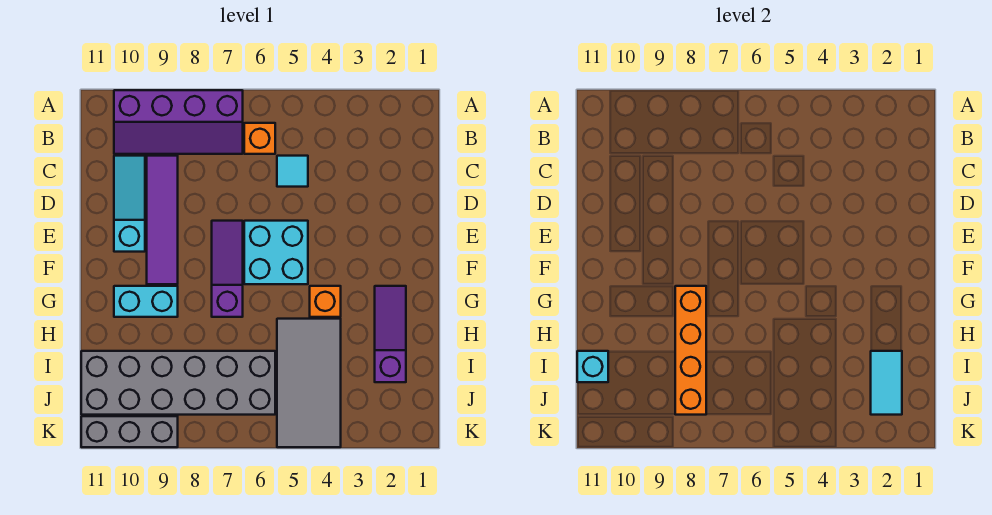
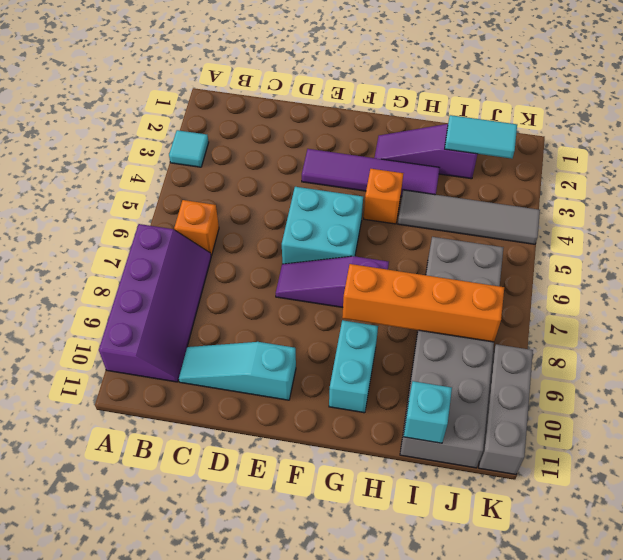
cyan tile C5 level 1 -> cyan tile A3 level 1
purple tile C9:F9 level 1 -> purple tile E3:H3 level 1
grey tile H4:K5 level 1 -> grey tile H4:K4 level 1

